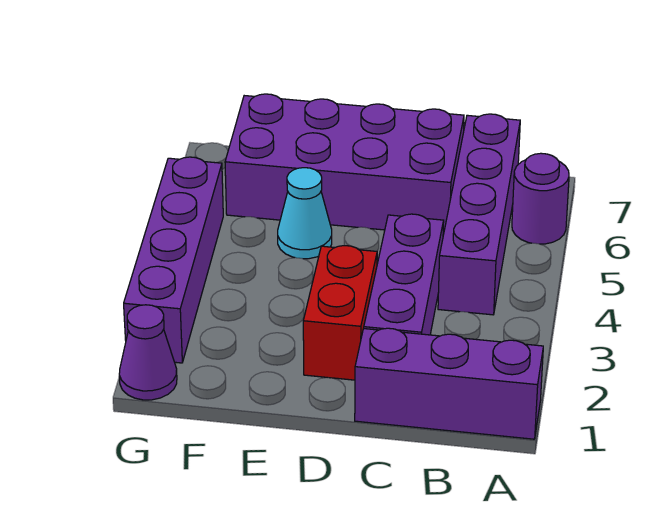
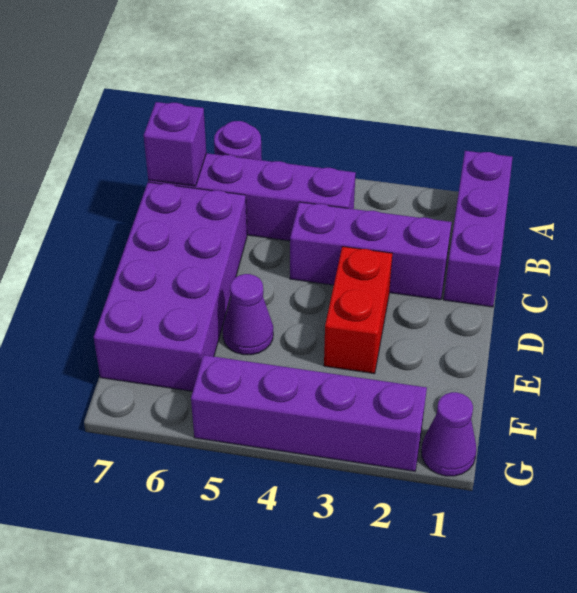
none -> purple brick B7 level 2
red brick D2:D3 level 1 -> red brick D3:E3 level 1
cyan cone E5 level 1 -> purple cone E5 level 1

